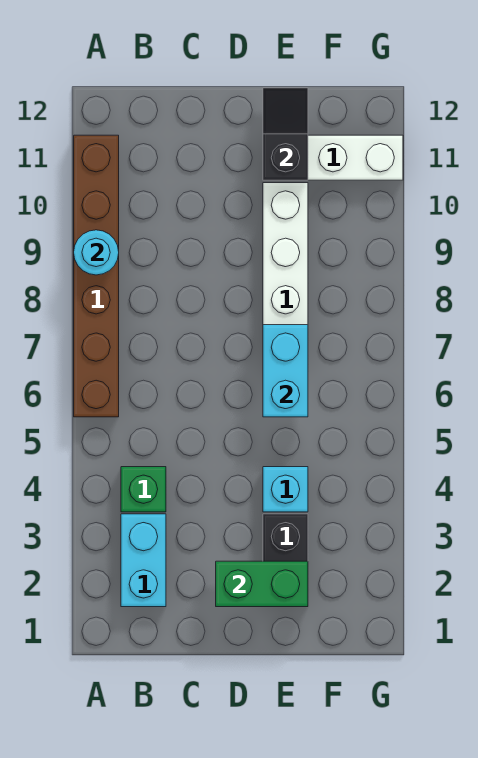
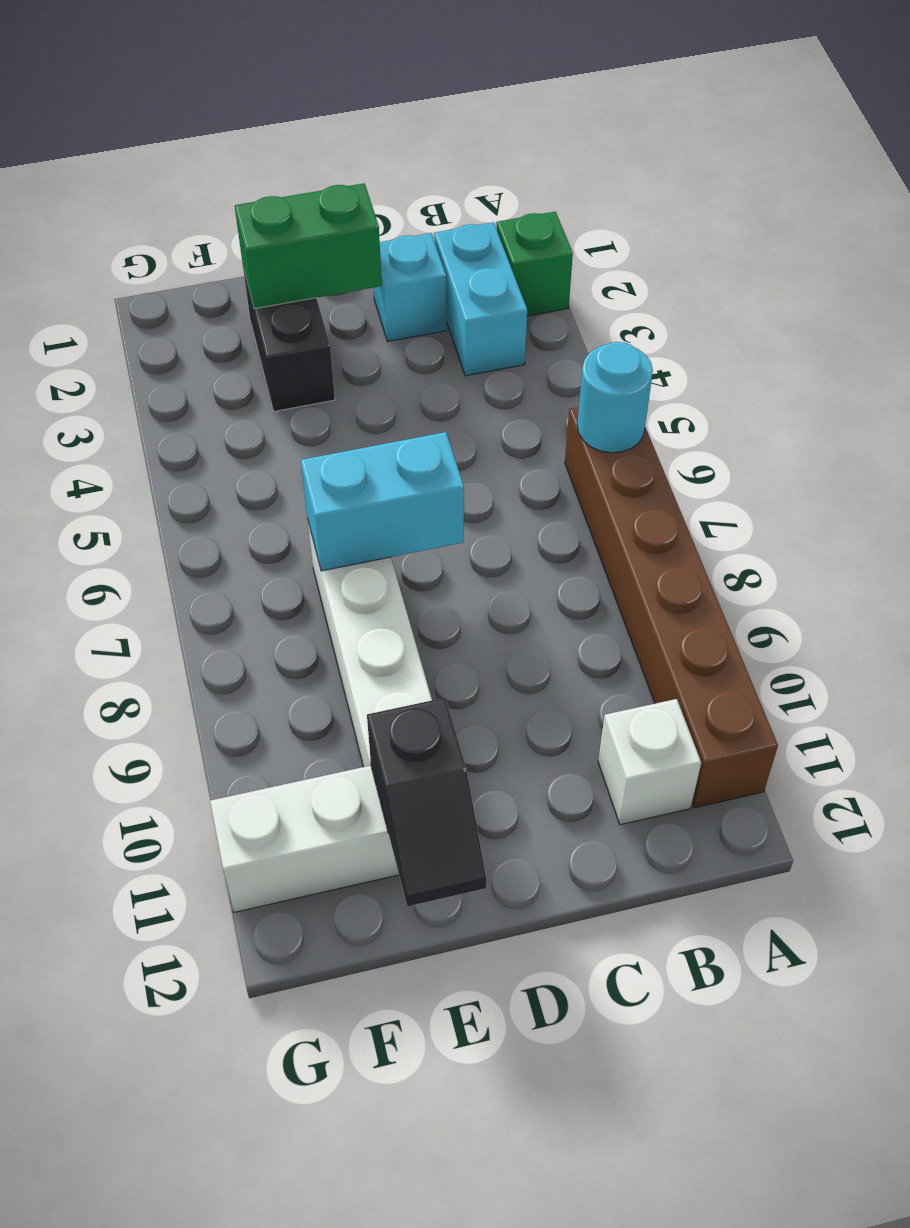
cyan round brick A9 level 2 -> cyan round brick A6 level 2
green brick B4 level 1 -> green brick A2 level 1
none -> white brick B11 level 1
cyan brick E4 level 1 -> cyan brick C2 level 1
cyan brick E6:E7 level 2 -> cyan brick D7:E7 level 2

